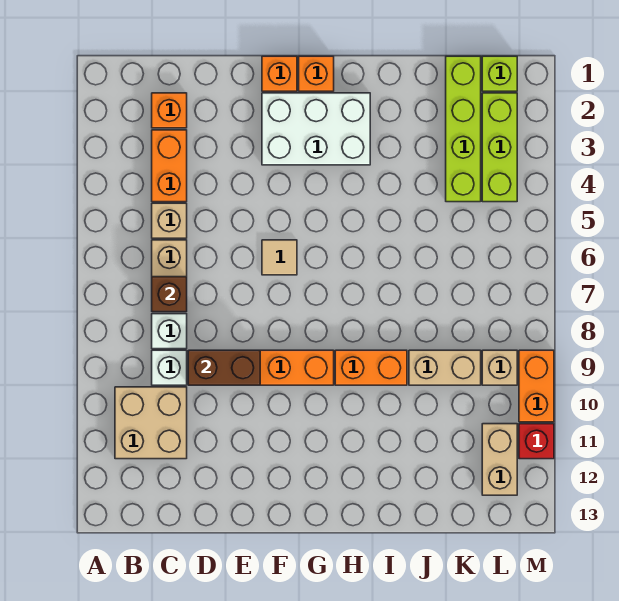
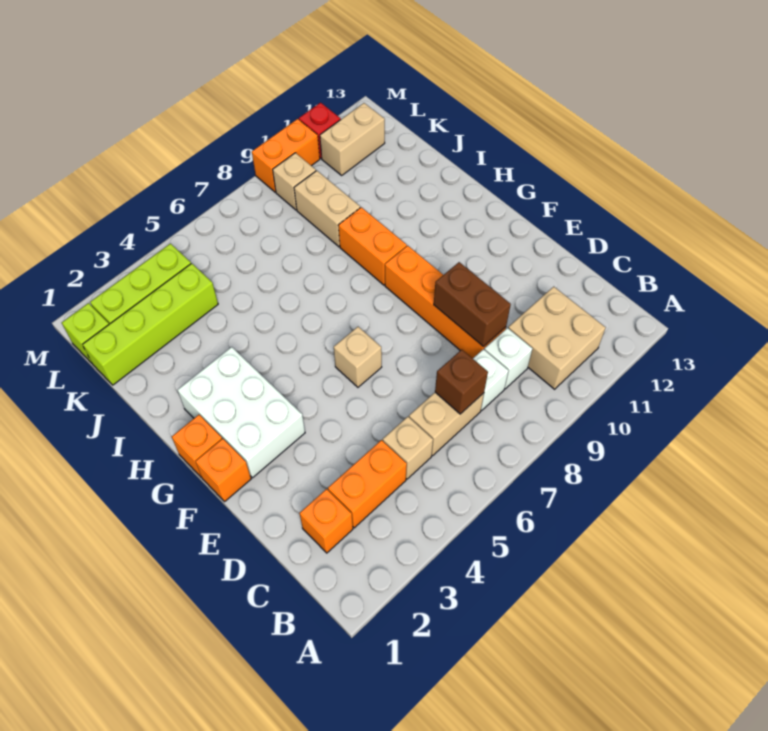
tan tile F6 level 1 -> tan brick F6 level 1

